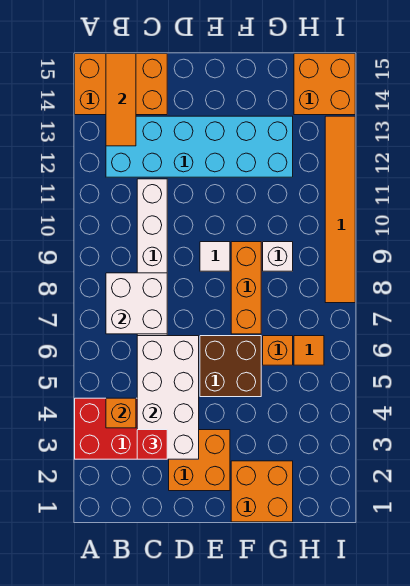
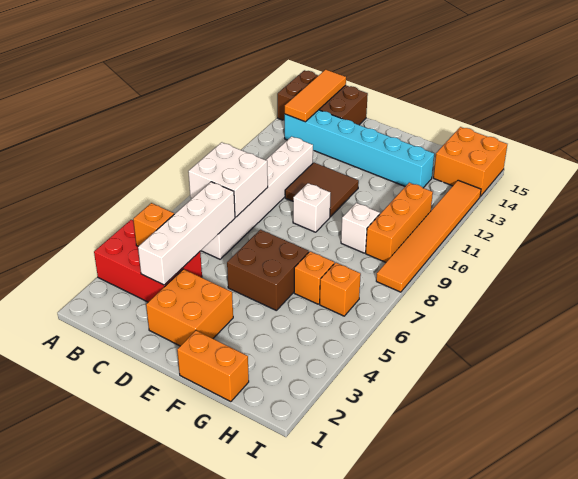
orange brick A14:C15 level 1 -> brown brick A14:C15 level 1
cyan brick B12:G13 level 1 -> cyan brick B13:G13 level 1
white brick C3:D6 level 2 -> white brick C3:C6 level 2
red brick C3 level 3 -> none
none -> brown tile D10:E11 level 1
white tile E9 level 1 -> white brick E9 level 1
orange brick F1:G2 level 1 -> orange brick F1:G1 level 1
orange brick F7:F9 level 1 -> orange brick H9:H11 level 1
orange tile H6 level 1 -> orange brick H6 level 1

